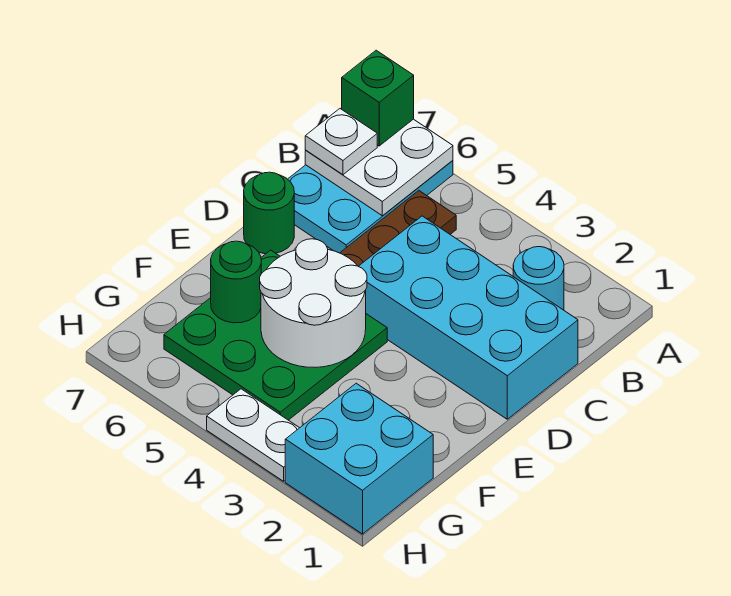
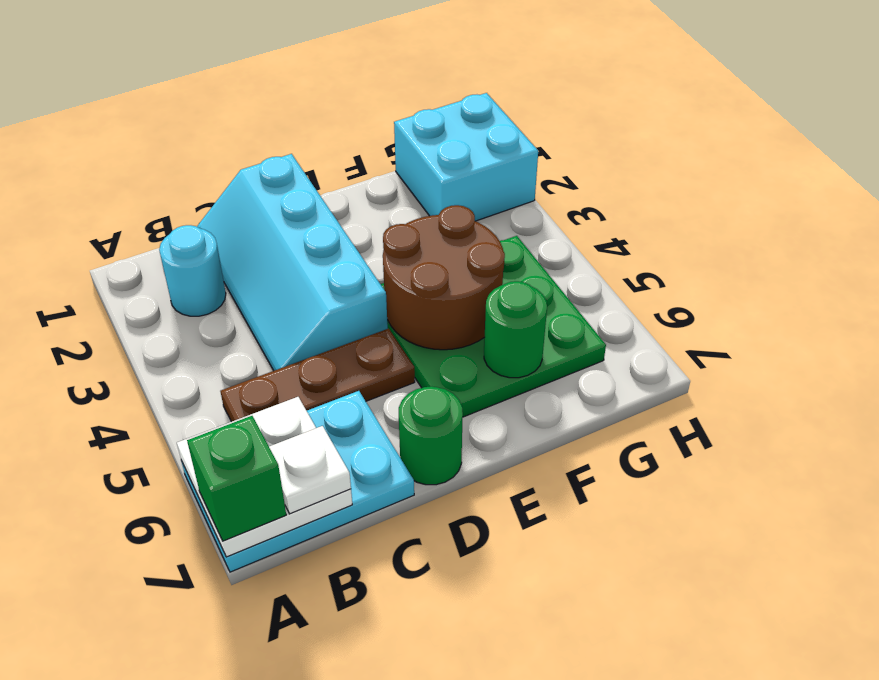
cyan brick C1:D4 level 1 -> cyan slope C1:D4 level 1 top D
white round brick E4:F5 level 2 -> brown round brick E4:F5 level 2
white plate H3:H4 level 1 -> none

